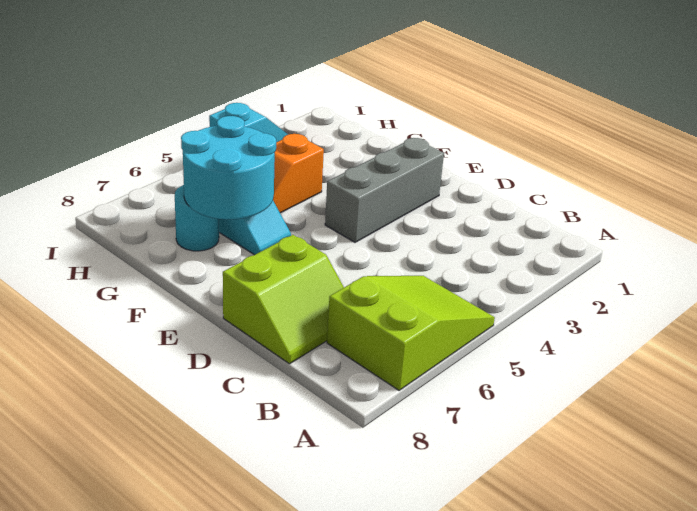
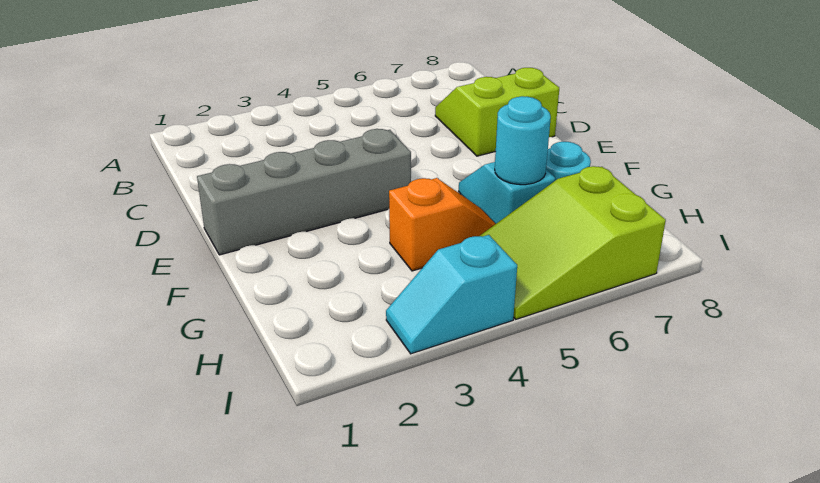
lime slope A5:B7 level 1 top 7 -> lime slope H5:I7 level 1 top 7
grey brick E2:E4 level 1 -> grey brick E1:E4 level 1
cyan round brick F6:G7 level 2 -> cyan round brick G6 level 2

